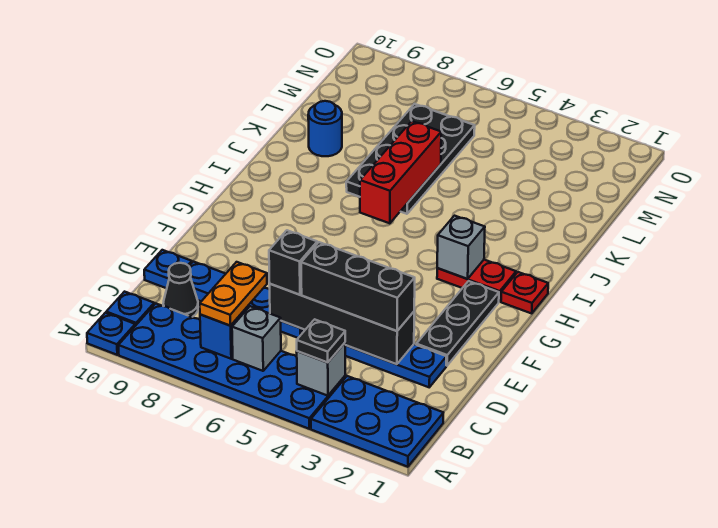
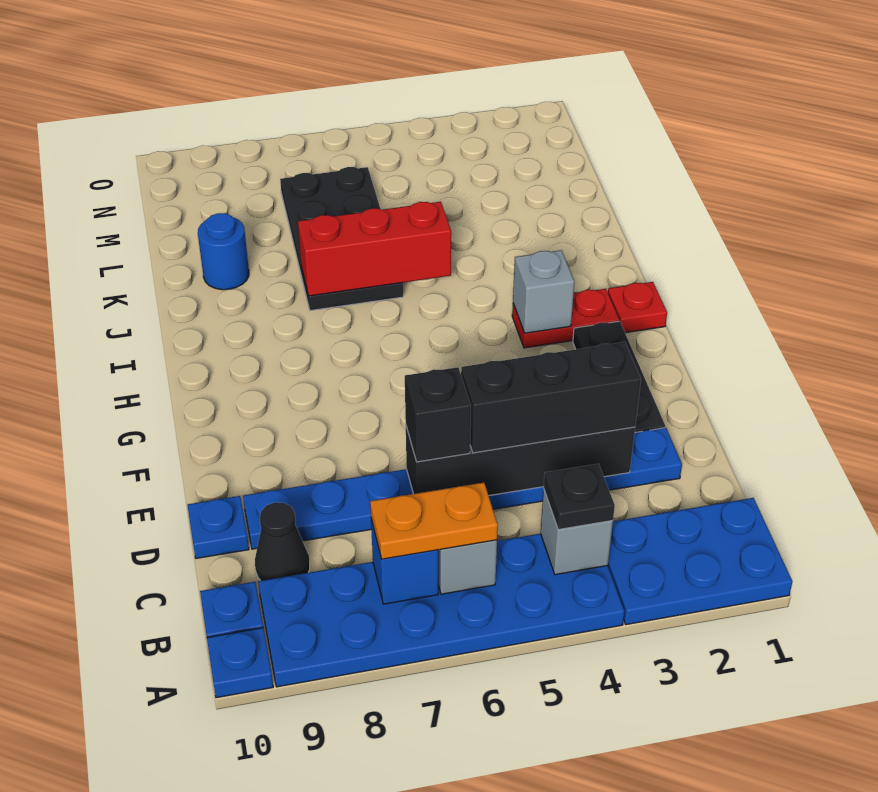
orange plate B7:C7 level 3 -> orange plate B6:B7 level 3
red brick I6:K6 level 2 -> red brick J5:J7 level 2

